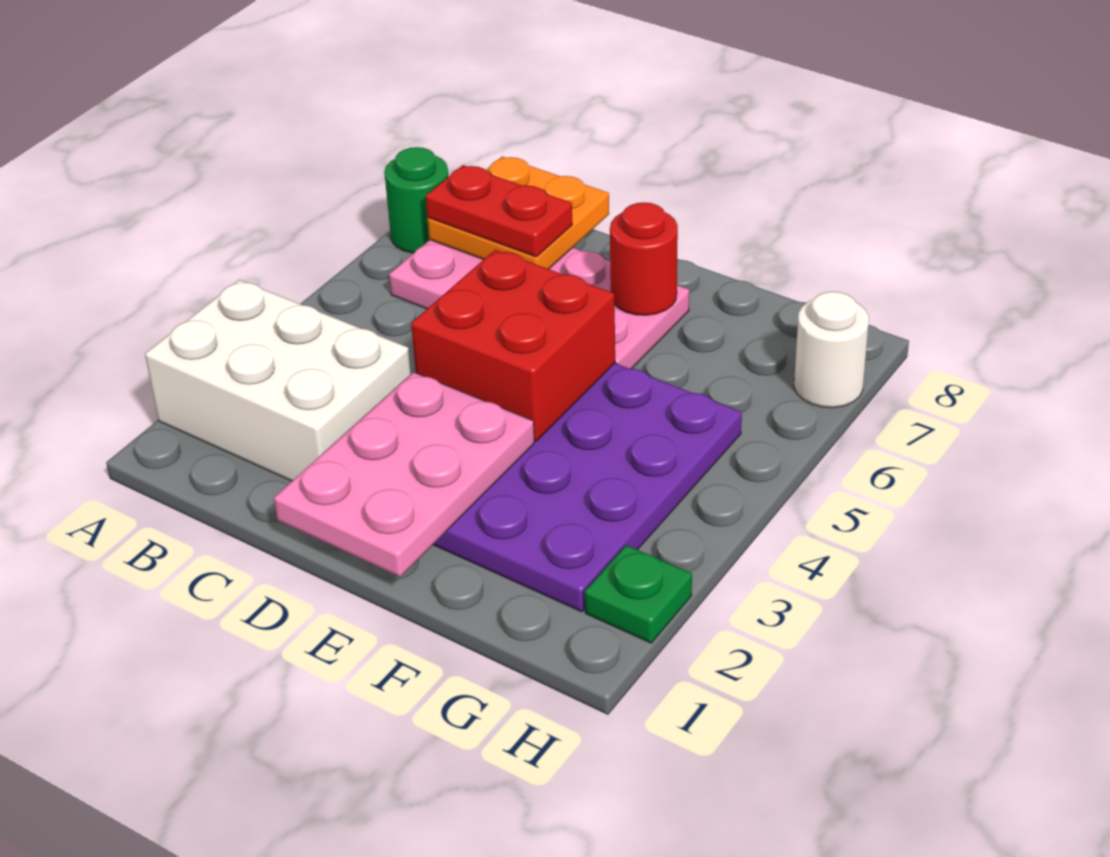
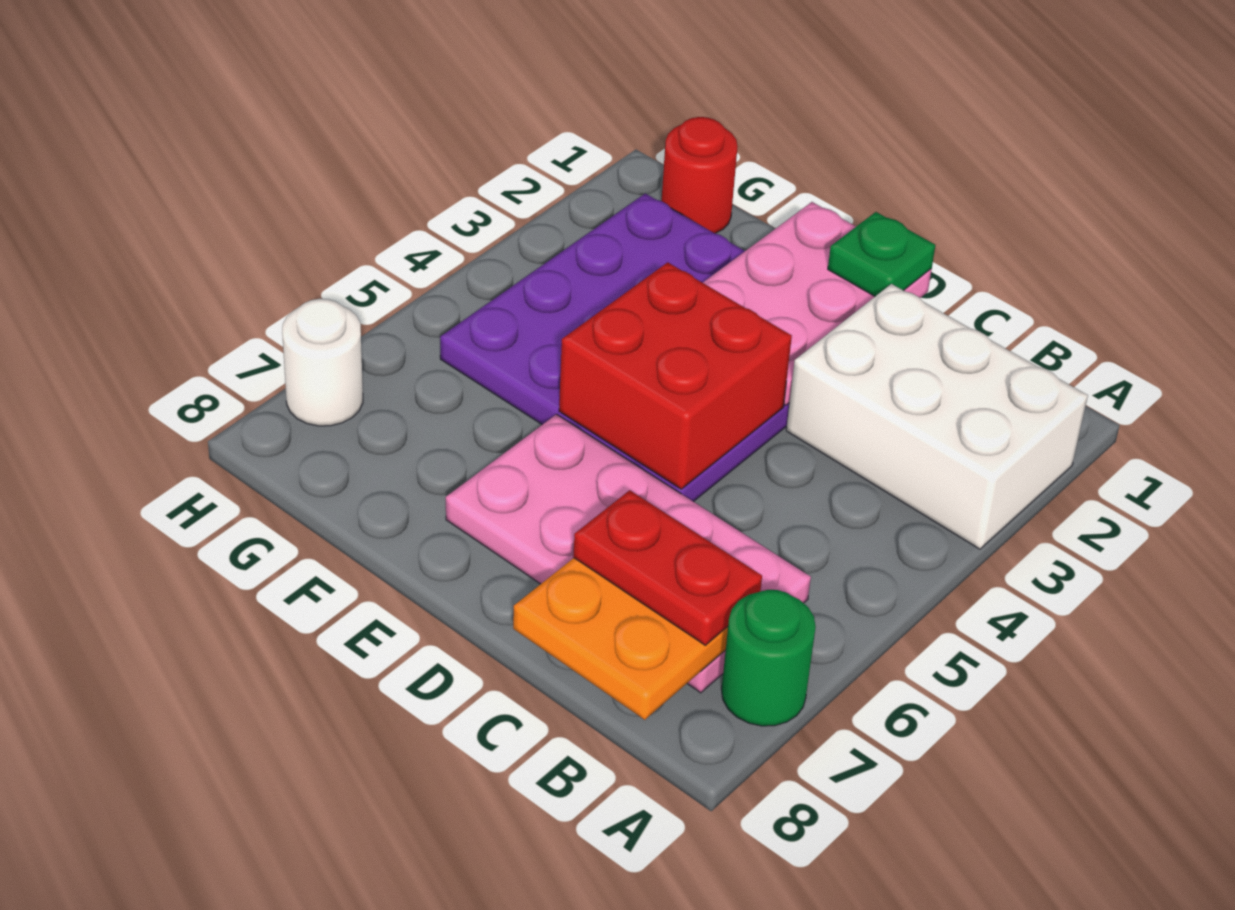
red round brick E7 level 2 -> red round brick G1 level 1
green plate H2 level 1 -> green plate D1 level 3

